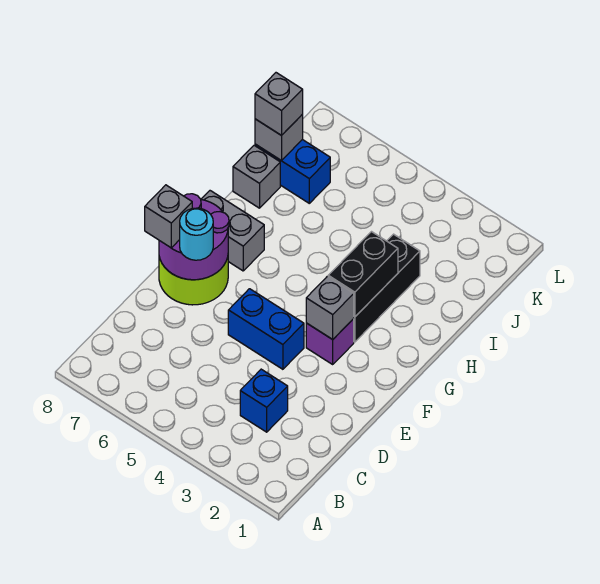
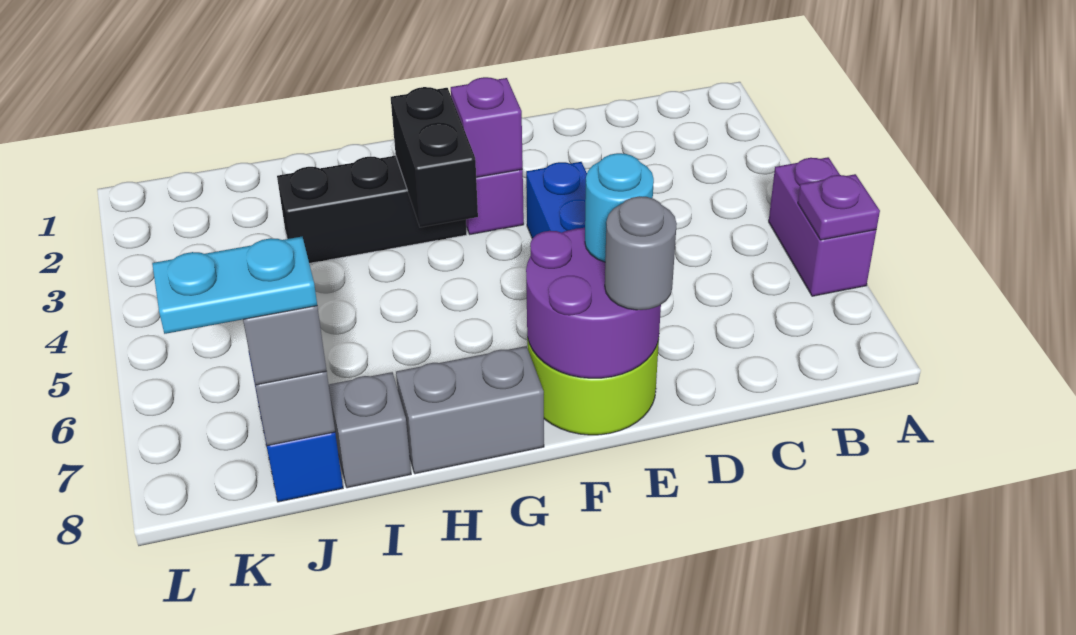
none -> purple brick A5:A6 level 1
none -> purple plate A6 level 2
blue brick C3 level 1 -> none
grey brick E8 level 3 -> grey round brick E8 level 3
grey brick F3 level 2 -> purple brick F3 level 2
black brick G3:H3 level 2 -> black brick G3:G4 level 2
grey brick G7:G8 level 1 -> grey brick G8:H8 level 1
none -> cyan plate J8:K8 level 4

